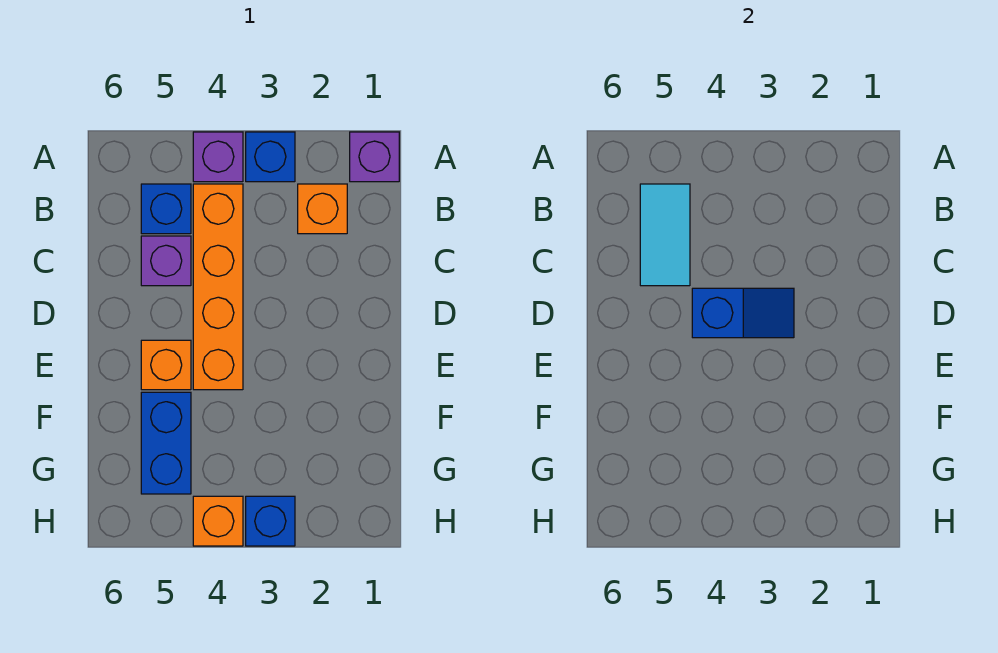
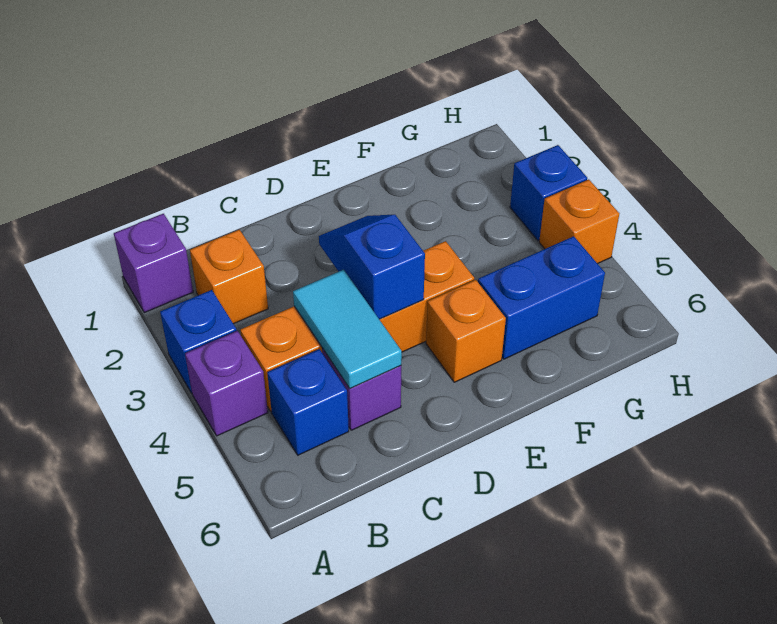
cyan tile B5:C5 level 2 -> cyan tile C4:C5 level 2

